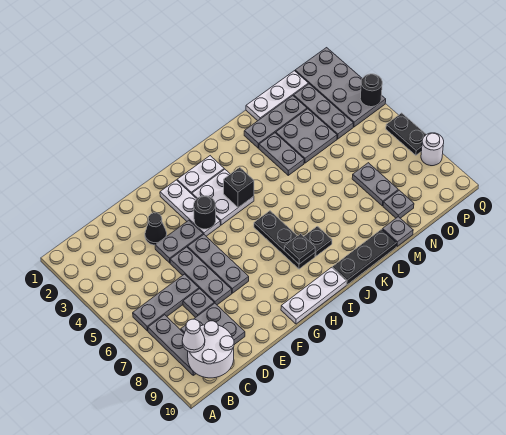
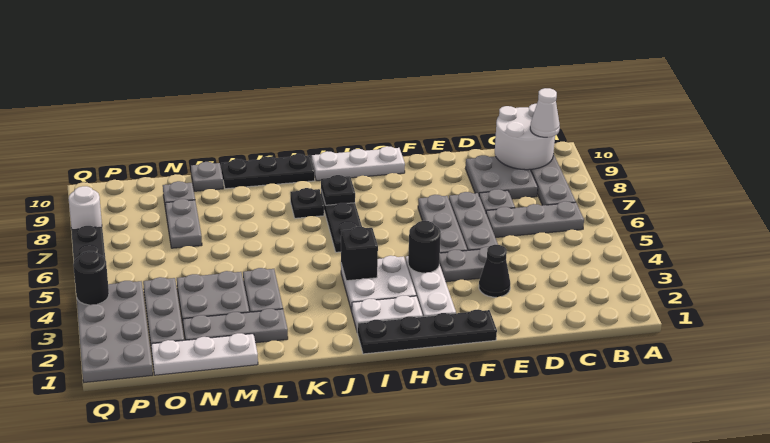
none -> black plate F1:I1 level 1

